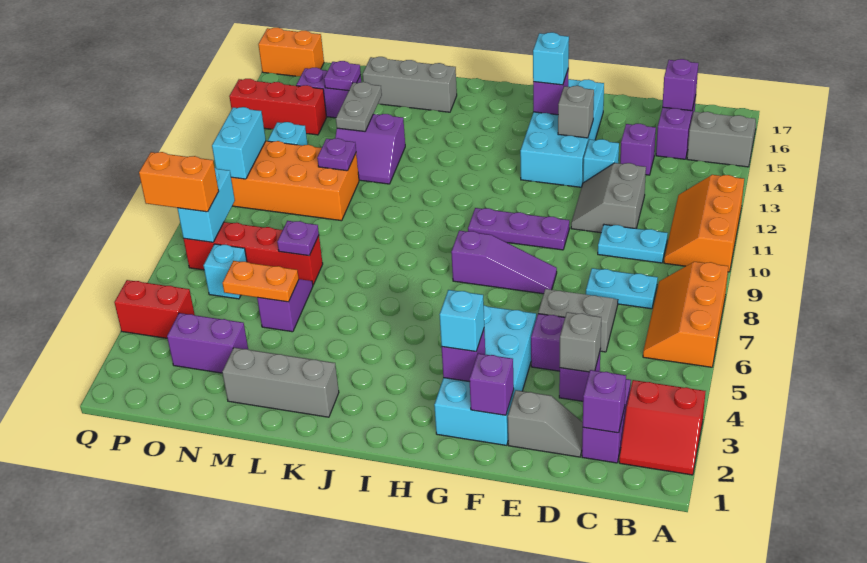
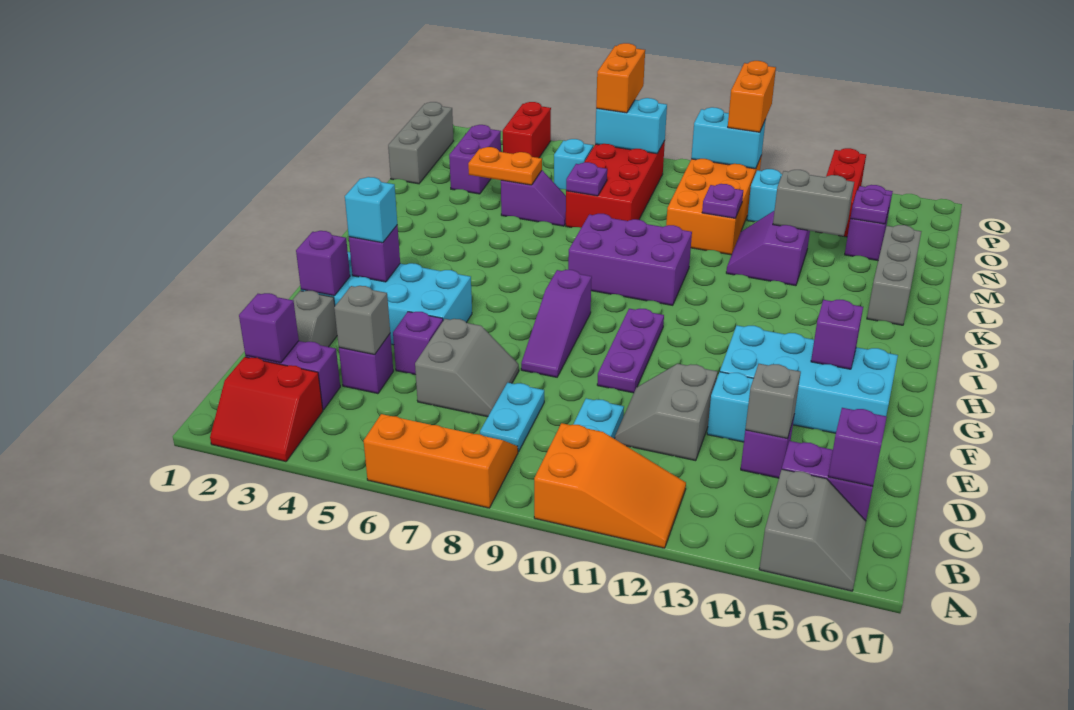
red slope A2:B3 level 1 top 3 -> red slope A2:B3 level 1 top B
orange slope A10:B12 level 1 top A -> orange slope A10:B12 level 1 top 10
grey slope D11:E12 level 1 top D -> grey slope D11:E12 level 1 top 12
grey brick F14 level 2 -> grey brick D14 level 2
cyan brick G15 level 3 -> none
none -> purple brick J8:K10 level 1
grey brick K2:M2 level 1 -> grey brick N1:P1 level 1
orange plate M5:N5 level 2 -> orange plate M4:M5 level 2
red brick M7:P7 level 1 -> red brick M7:P8 level 1
grey plate M13:M14 level 2 -> grey brick M13:M14 level 2
orange brick P17:Q17 level 1 -> orange brick P11:Q11 level 3

